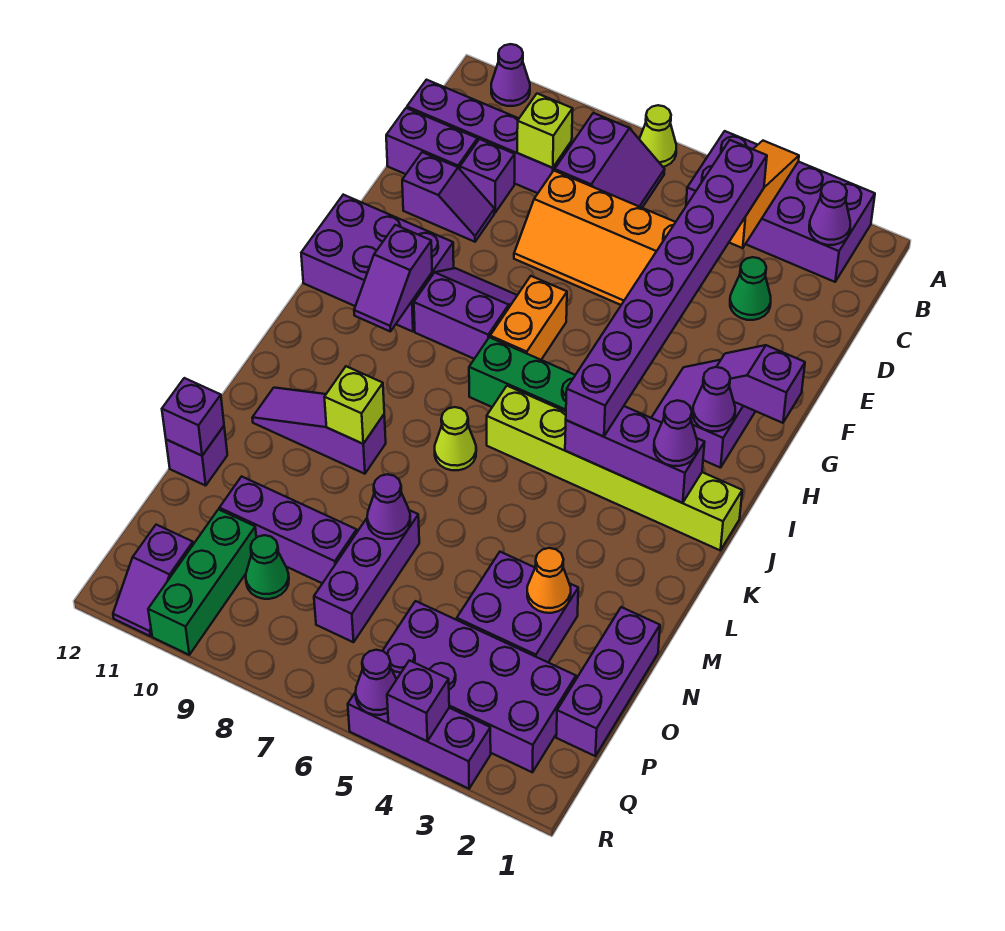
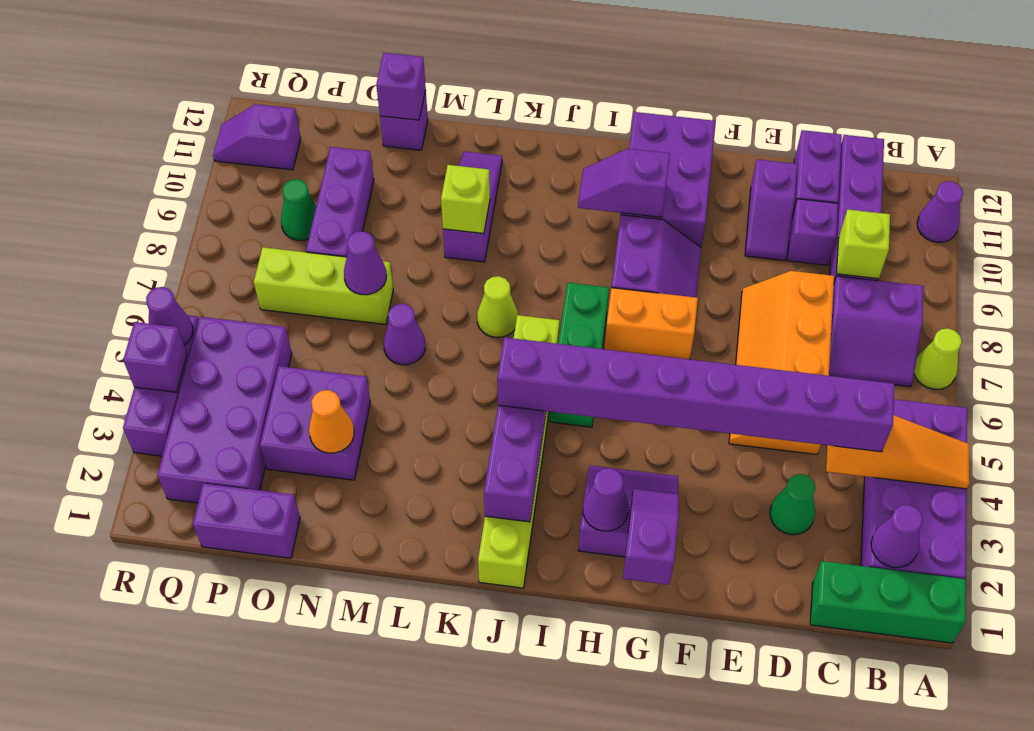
purple cone J2 level 3 -> purple cone M6 level 1
purple brick N1:P1 level 1 -> purple brick O1:P1 level 1
purple brick N7:P7 level 1 -> lime brick N7:P7 level 1
green brick P10:R10 level 1 -> green brick A1:C1 level 1

